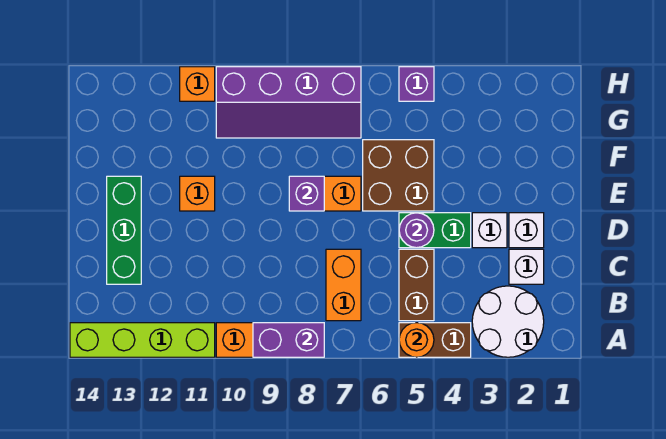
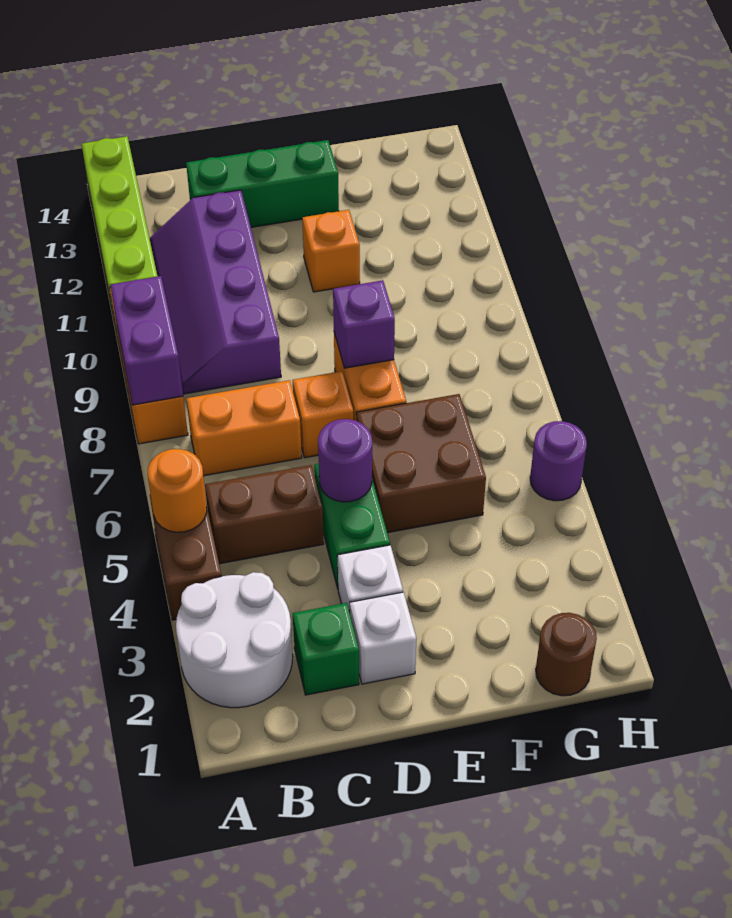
white brick C2 level 1 -> green brick C2 level 1
none -> brown round brick G1 level 1
purple slope G7:H10 level 1 top H -> purple slope B9:C12 level 1 top C
purple brick H5 level 1 -> purple round brick H5 level 1
orange brick H11 level 1 -> orange brick D7 level 1

